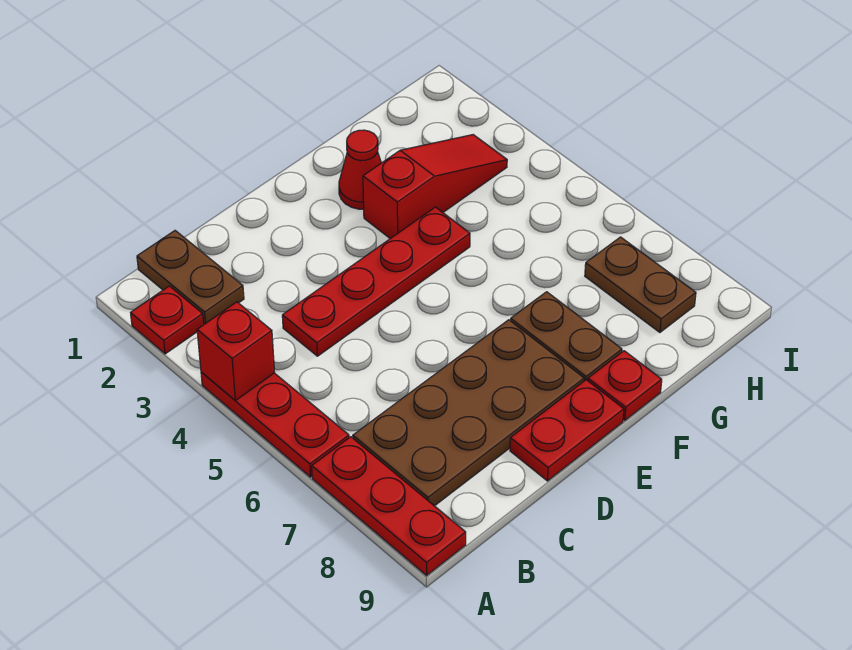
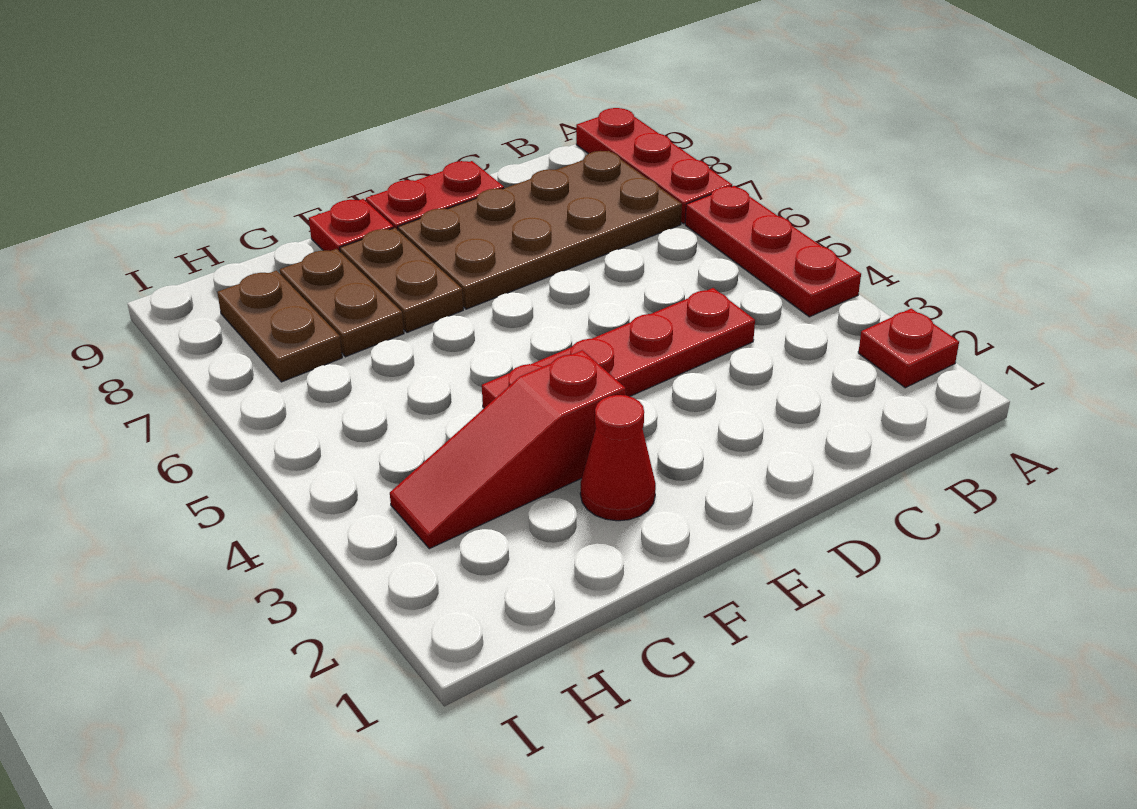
red brick A4 level 2 -> none
brown plate B1:B2 level 1 -> brown plate G7:G8 level 1

